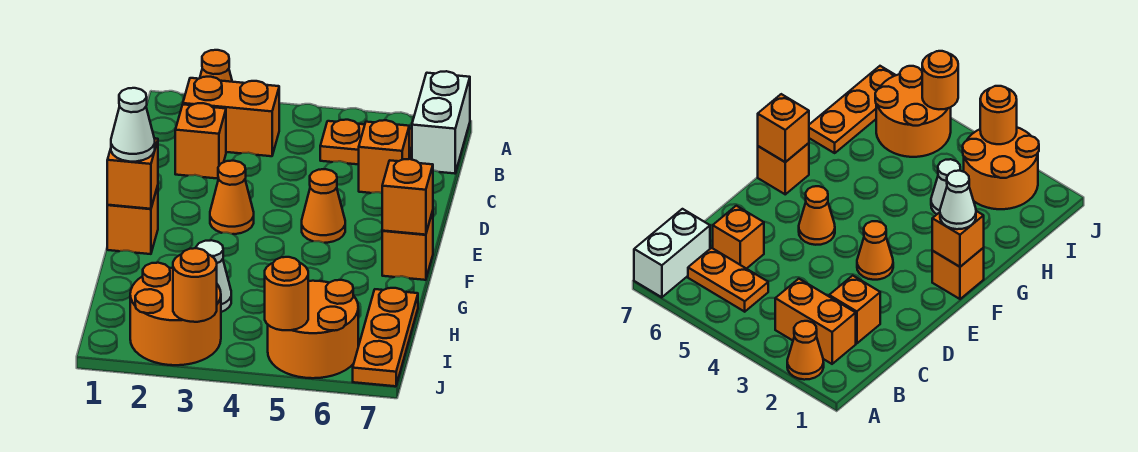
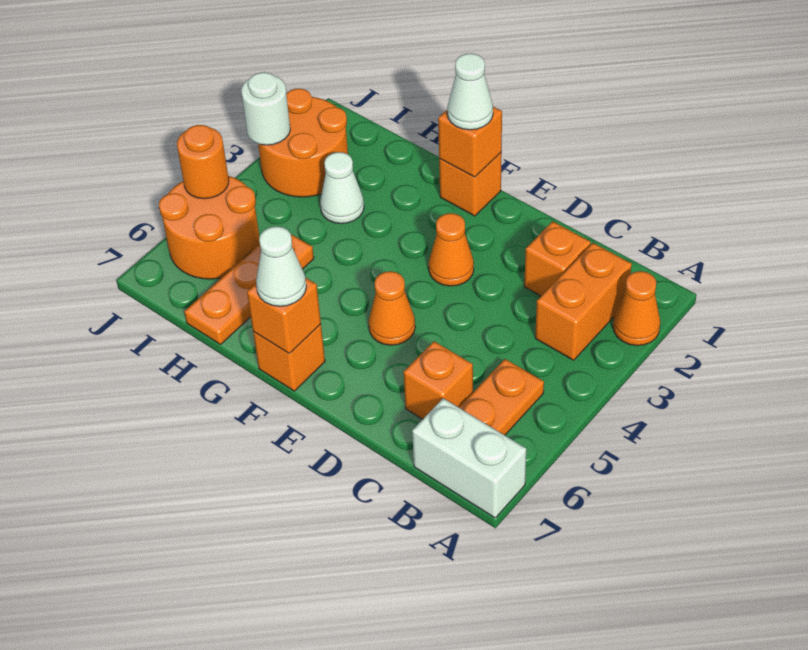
none -> white cone F7 level 3
orange plate H7:J7 level 1 -> orange plate H5:H7 level 1
orange round brick J3 level 2 -> white round brick J3 level 2

